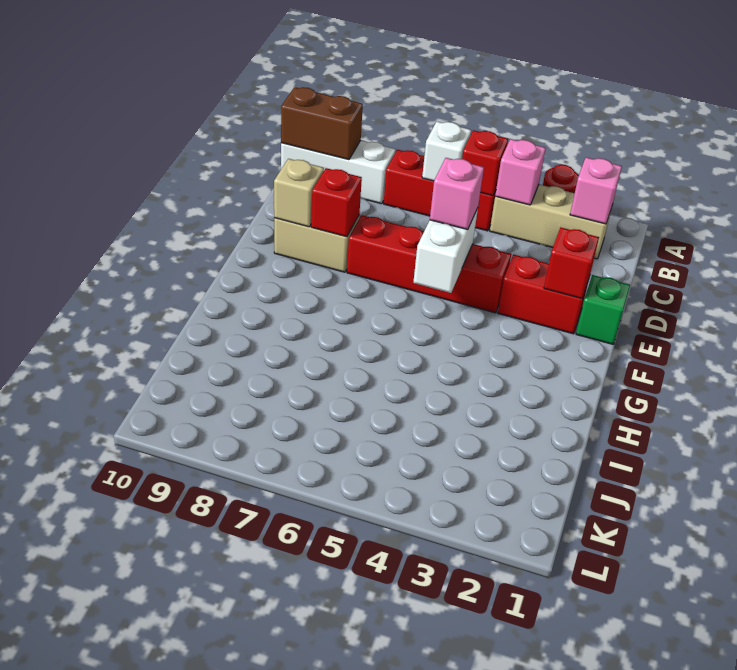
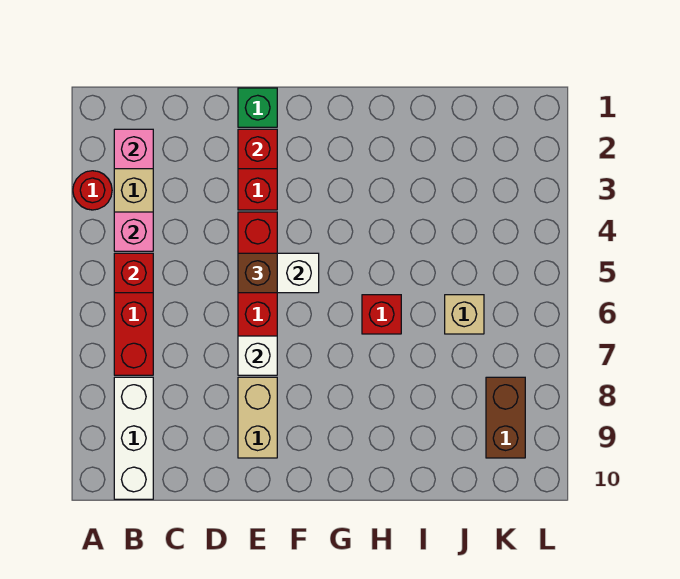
white brick B6 level 2 -> white brick E7 level 2
brown brick B9:B10 level 2 -> brown brick K8:K9 level 1
pink brick E5 level 3 -> brown brick E5 level 3
red brick E8 level 2 -> red brick H6 level 1
tan brick E9 level 2 -> tan brick J6 level 1

